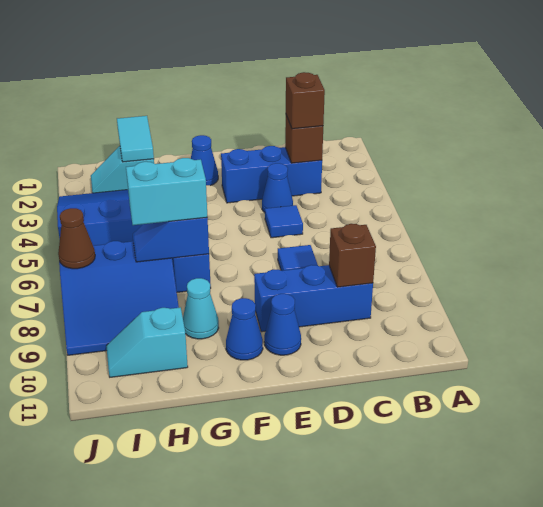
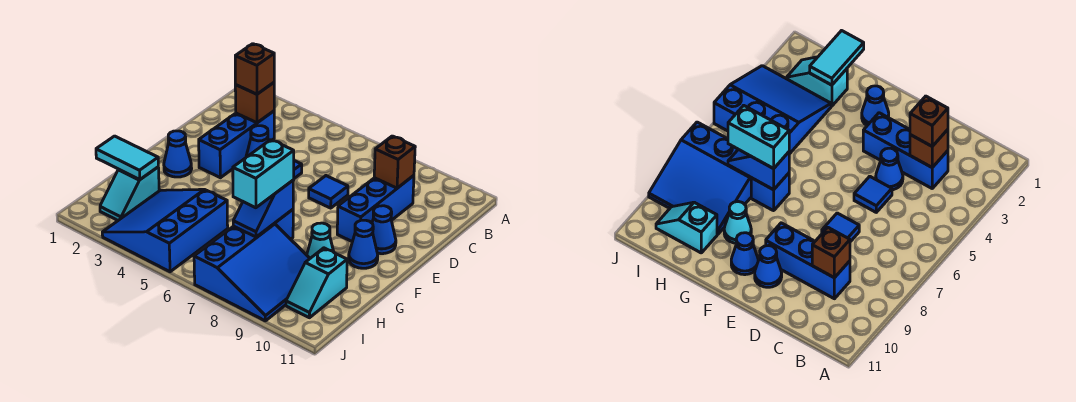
brown cone J7 level 2 -> none

